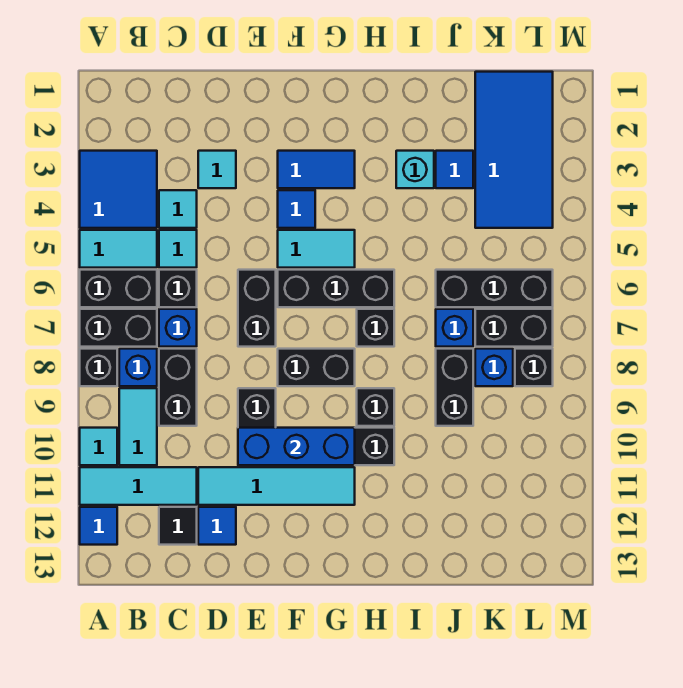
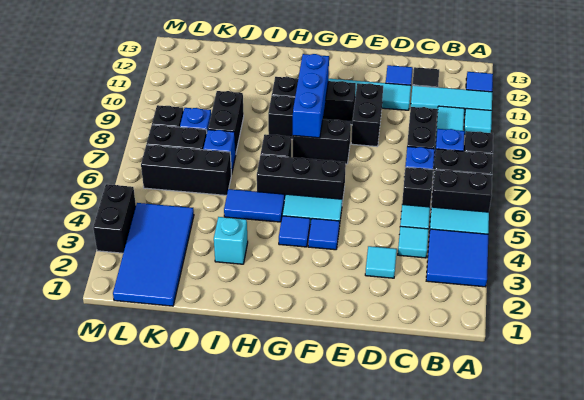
black brick E6:E7 level 1 -> black brick M3:M4 level 1
blue brick E10:G10 level 2 -> blue brick G8:G10 level 2
blue tile F3:G3 level 1 -> blue tile H5:I5 level 1
blue tile J3 level 1 -> blue tile G4 level 1

